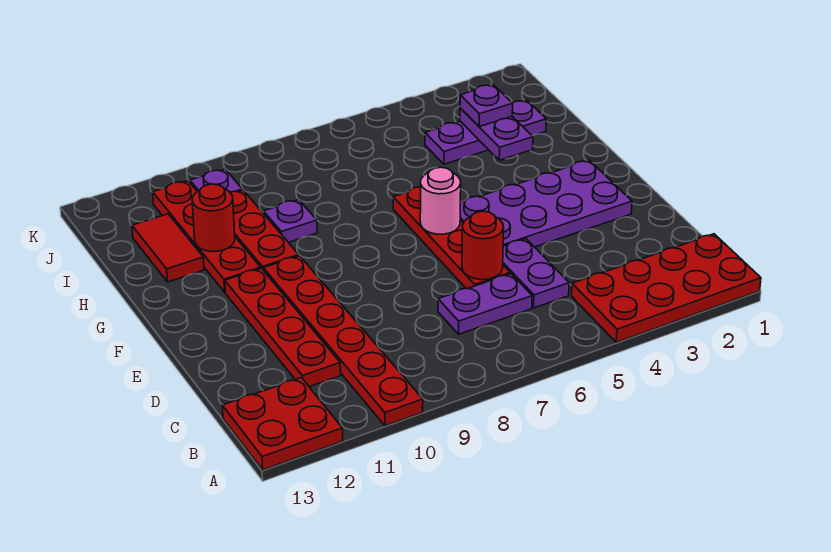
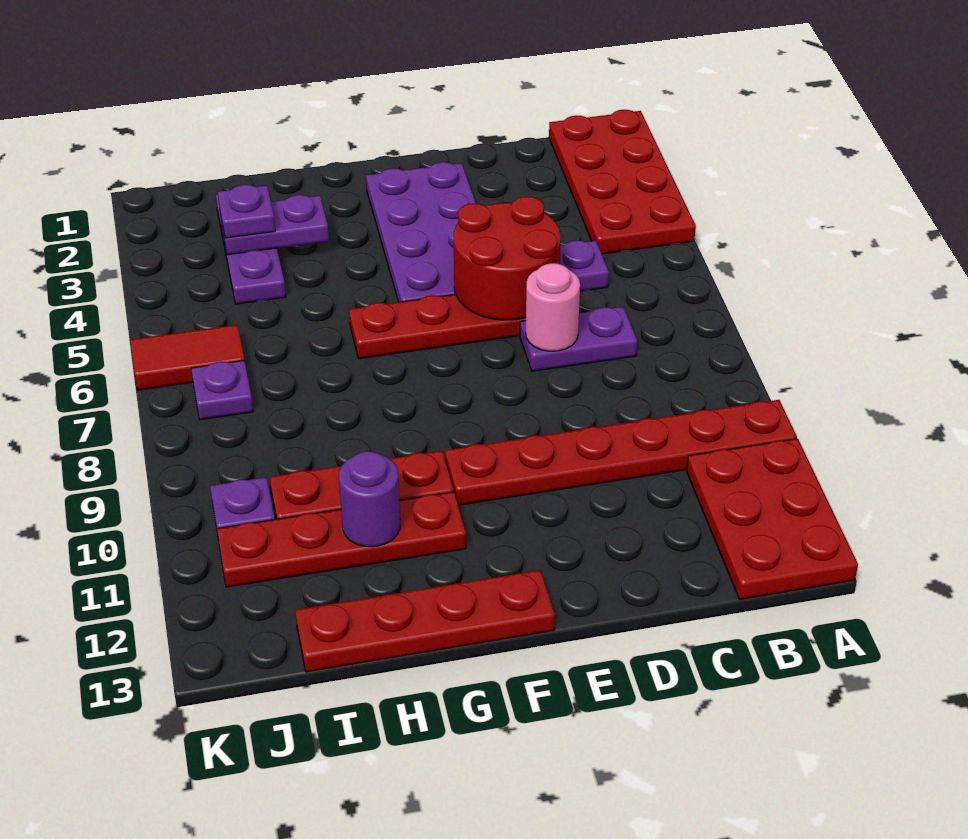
red plate A12:B13 level 1 -> red plate A11:B13 level 1
purple plate C6:C7 level 1 -> purple plate C7:D7 level 1
red plate C11:F11 level 1 -> red plate F13:I13 level 1
red round brick D6 level 2 -> red round brick D5:E6 level 2
pink round brick F6 level 2 -> pink round brick D7 level 2
purple plate H9 level 1 -> purple plate J7 level 1
red round brick H11 level 2 -> purple round brick H11 level 2
red tile H12:I12 level 1 -> red tile J6:K6 level 1

